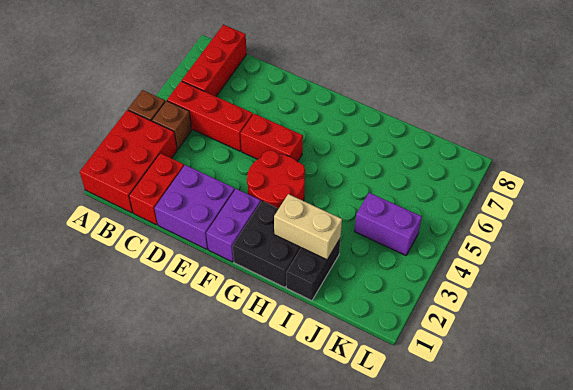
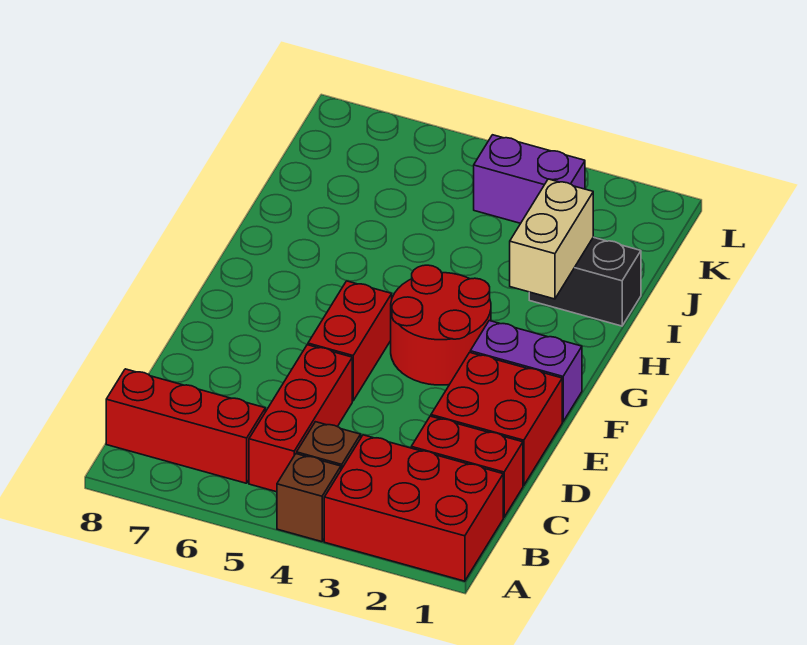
purple brick D1:E2 level 1 -> red brick D1:E2 level 1
black brick G1:H2 level 1 -> none
purple brick J4:K4 level 1 -> purple brick K3:K4 level 1

